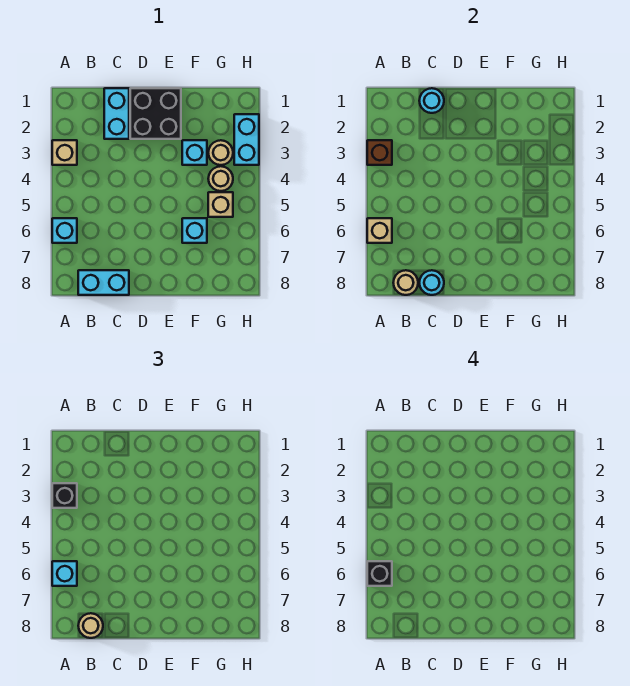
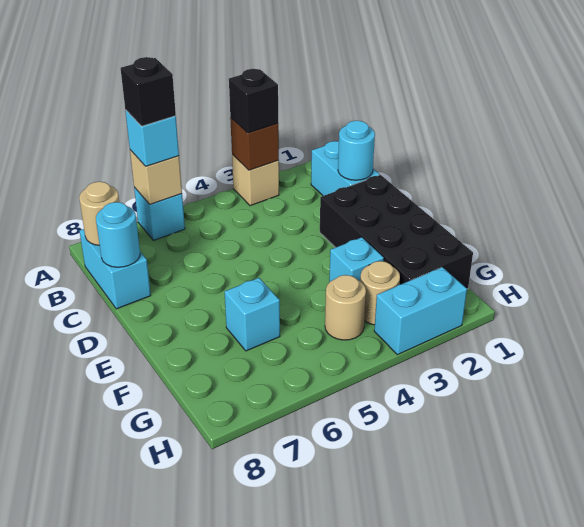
tan round brick B8 level 3 -> none
cyan brick C1:C2 level 1 -> cyan brick B1:C1 level 1
black brick D1:E2 level 1 -> black brick D1:G2 level 1
tan brick G5 level 1 -> none

